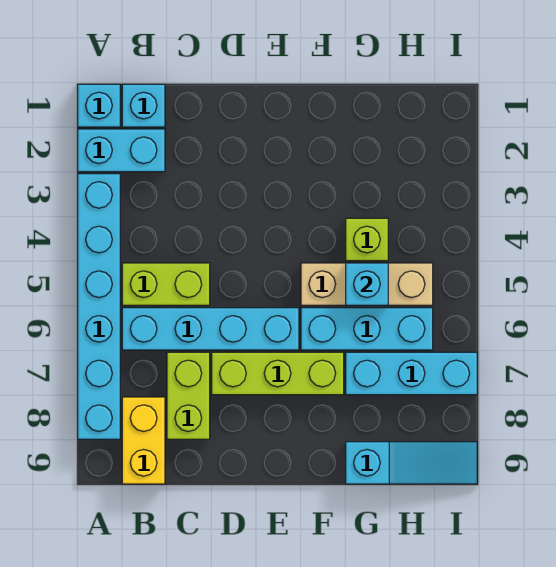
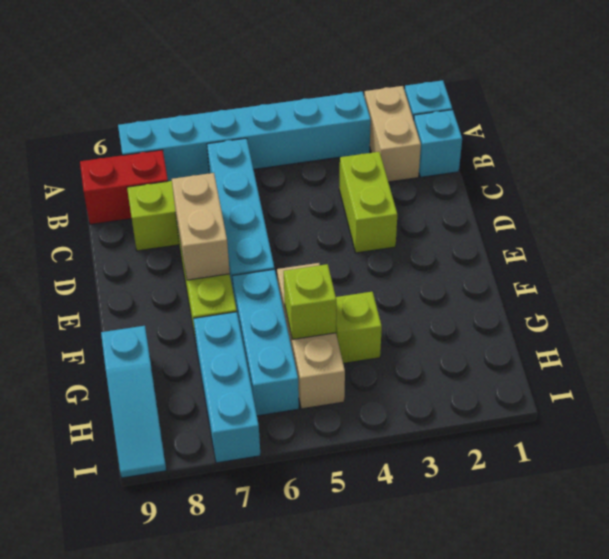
cyan brick A2:B2 level 1 -> tan brick A2:B2 level 1
lime brick B5:C5 level 1 -> lime brick C3:D3 level 1
yellow brick B8:B9 level 1 -> red brick B8:B9 level 1
none -> tan brick D7:E7 level 2
cyan brick G5 level 2 -> lime brick G5 level 2

